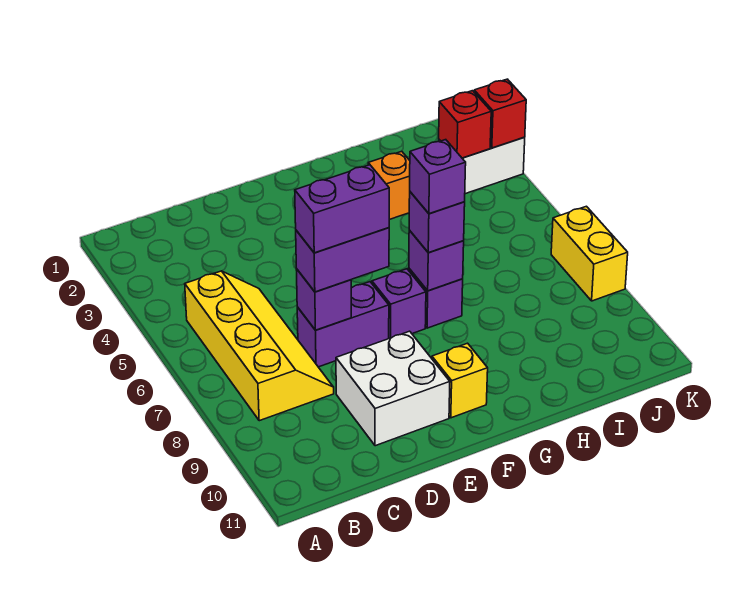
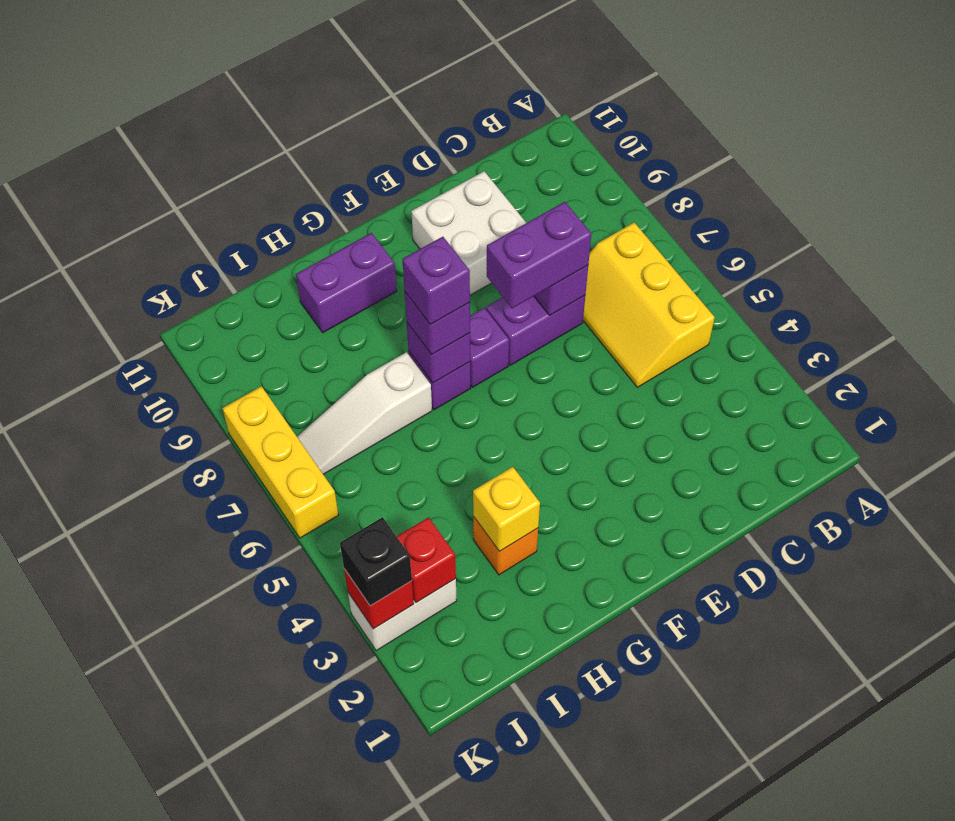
yellow slope B5:C8 level 1 top B -> yellow slope B5:C7 level 1 top B
purple brick D7:E7 level 4 -> purple brick G10:H10 level 1
yellow brick F10 level 1 -> yellow brick H3 level 2
none -> white slope H7:J7 level 1 top H
none -> black brick K3 level 3
yellow brick K7:K8 level 1 -> yellow brick K6:K8 level 1

